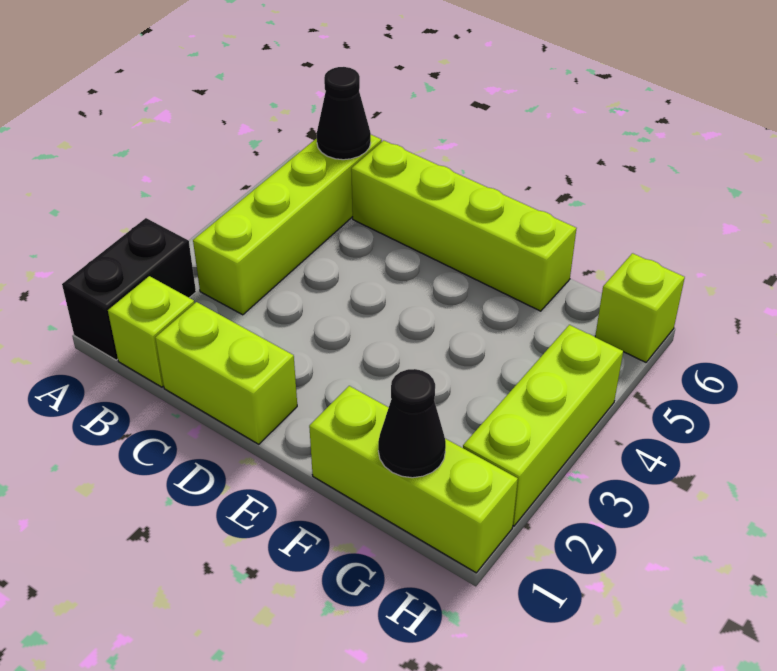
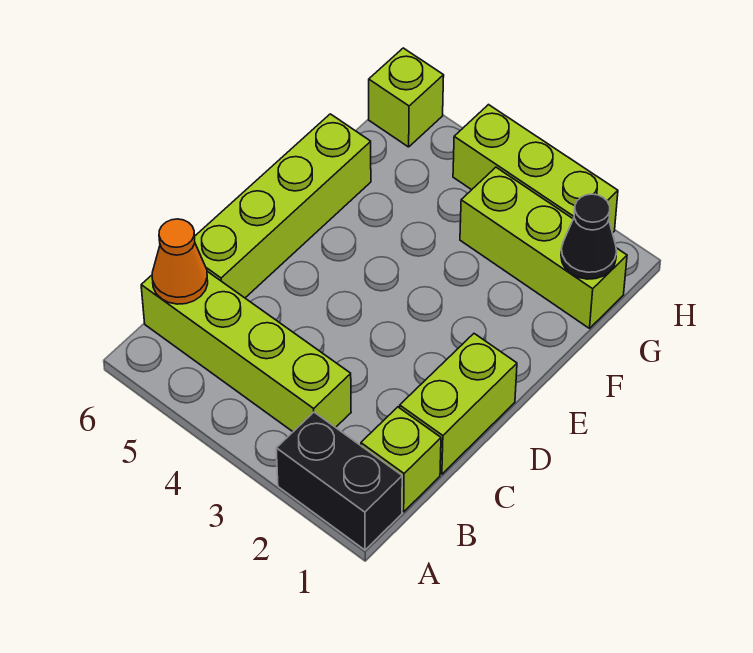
black cone B6 level 2 -> orange cone B6 level 2
lime brick F1:H1 level 1 -> lime brick G1:G3 level 1

